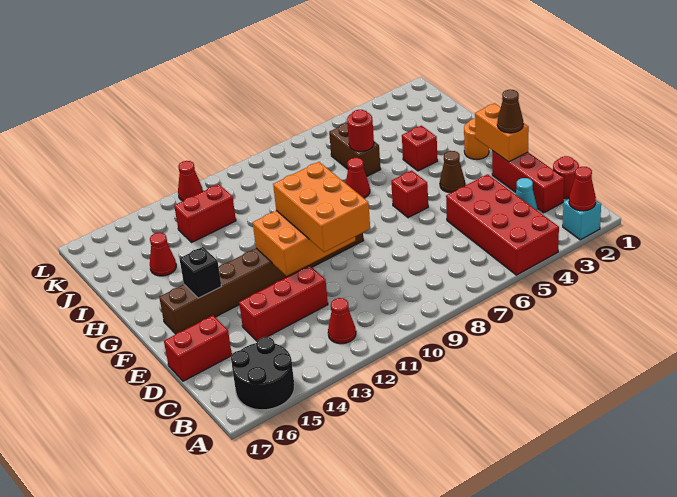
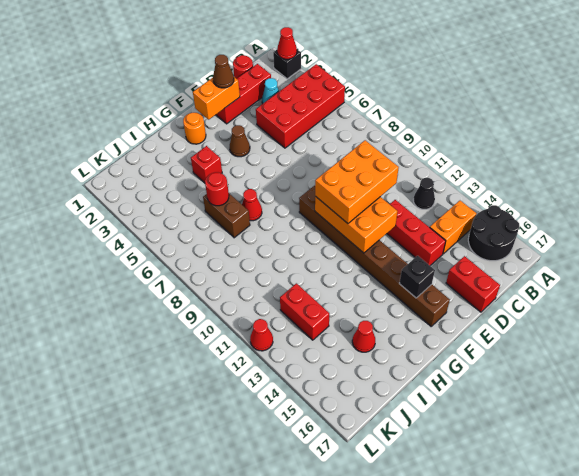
cyan brick A2 level 1 -> black brick A2 level 1
red cone B12 level 1 -> black cone B12 level 1
none -> orange brick B14:C14 level 1
red brick F6 level 1 -> none
brown brick I6:J6 level 1 -> brown brick I6:I7 level 1

